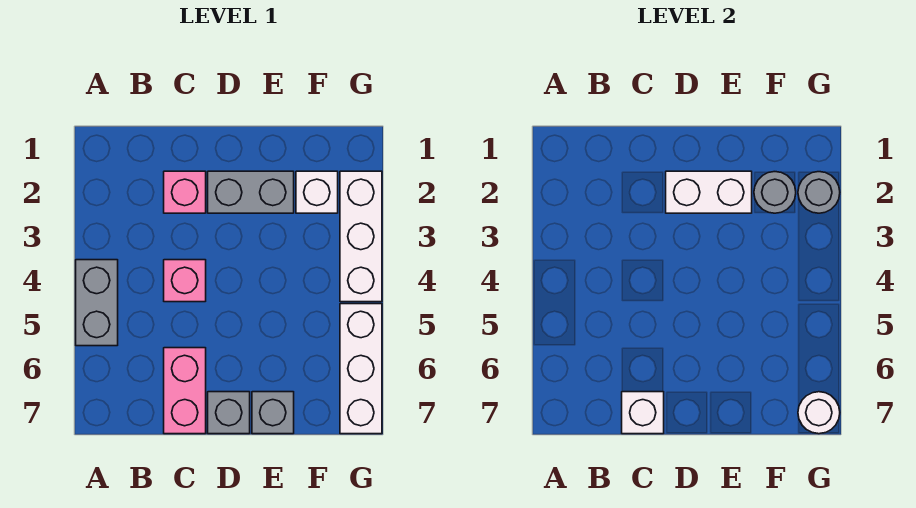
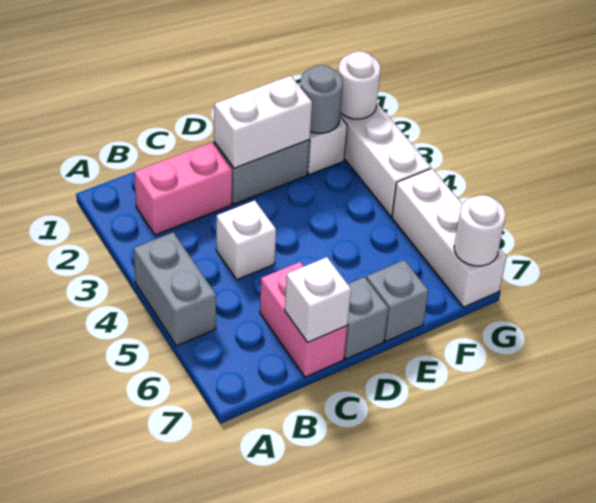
pink brick C2 level 1 -> pink brick B2:C2 level 1
pink brick C4 level 1 -> white brick C4 level 1
grey round brick G2 level 2 -> white round brick G2 level 2

